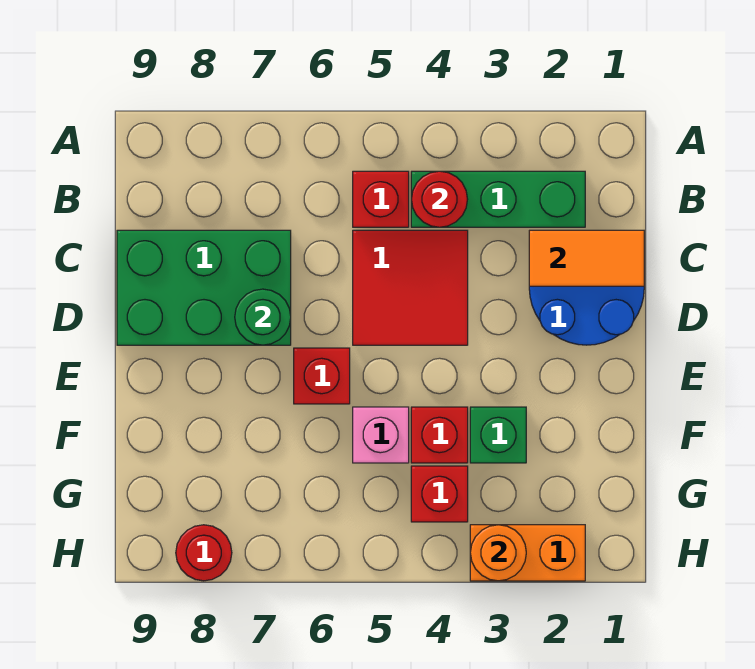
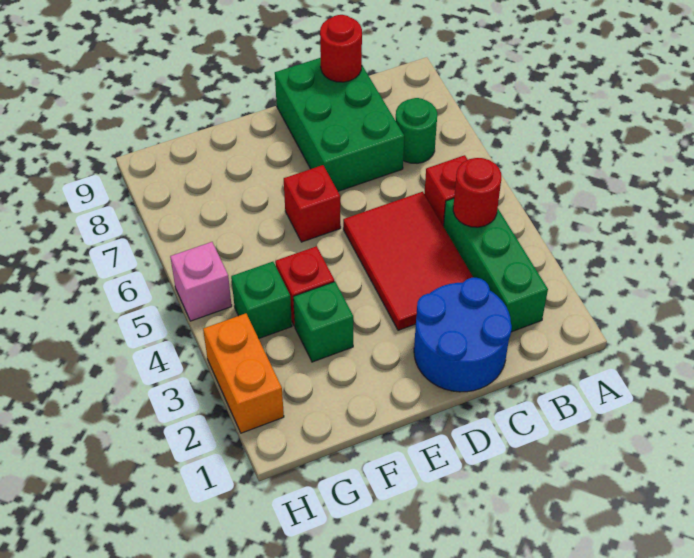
orange tile C1:C2 level 2 -> none
red tile C4:D5 level 1 -> red tile C3:D5 level 1
green round brick D7 level 2 -> green round brick B7 level 1
pink brick F5 level 1 -> pink brick H5 level 1
red brick G4 level 1 -> green brick G4 level 1
orange round brick H3 level 2 -> none
red round brick H8 level 1 -> red round brick C9 level 2

